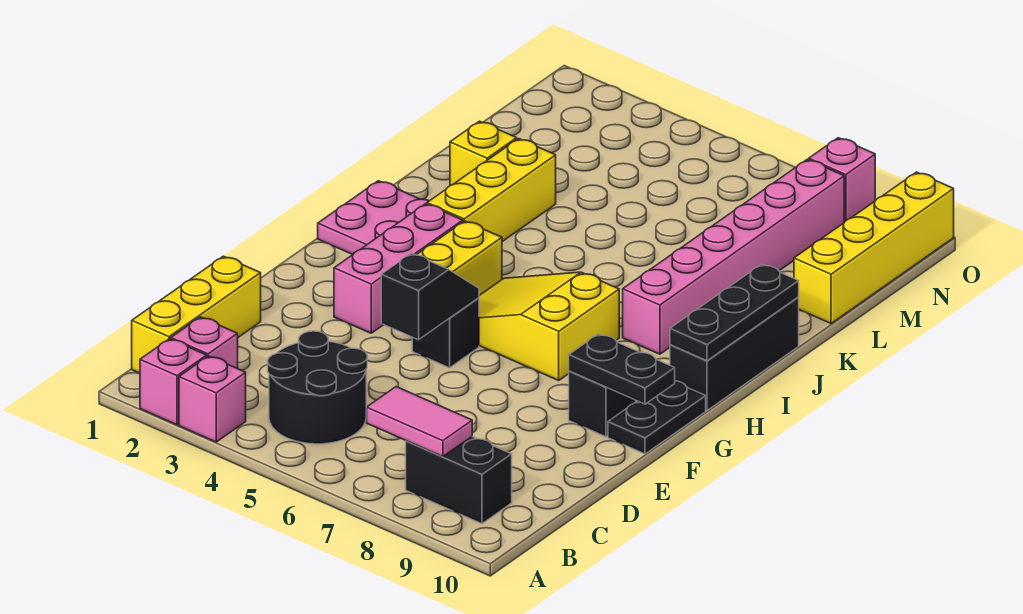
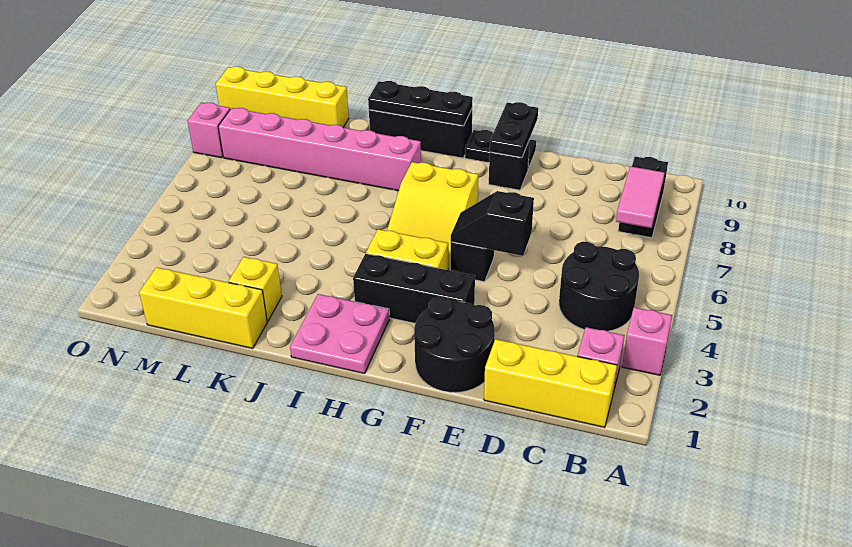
pink brick A2 level 1 -> none
none -> black round brick E1:F2 level 1
pink brick F3:H3 level 1 -> black brick F3:H3 level 1
yellow brick I3:K3 level 1 -> yellow brick K1:M1 level 1

